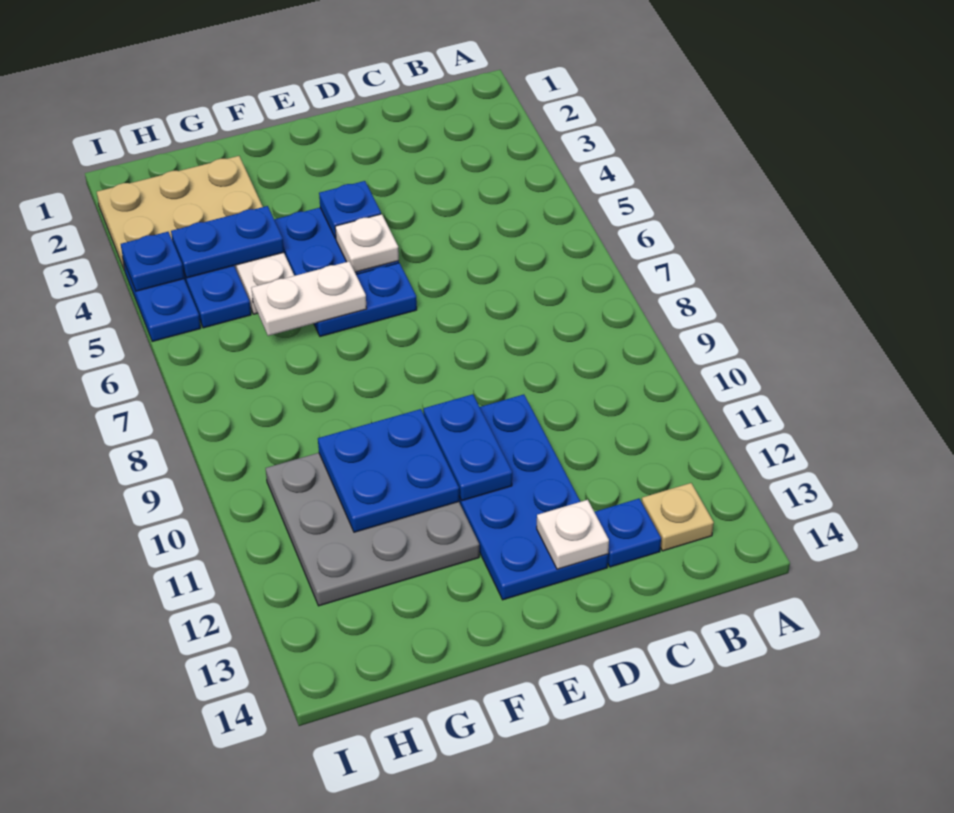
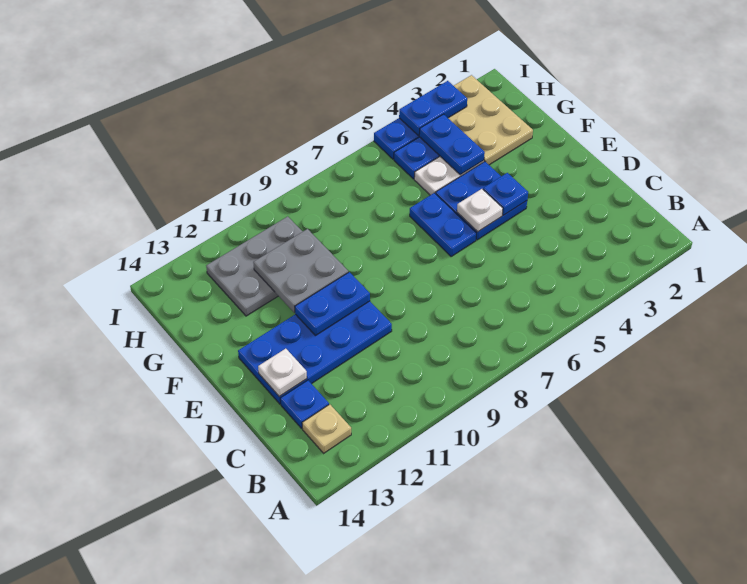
white plate F6:G6 level 2 -> none
grey plate F10:H12 level 1 -> grey plate G10:H12 level 1
blue plate F10:G11 level 2 -> grey plate F10:G11 level 2
blue plate I4 level 2 -> blue plate I3:I4 level 2

